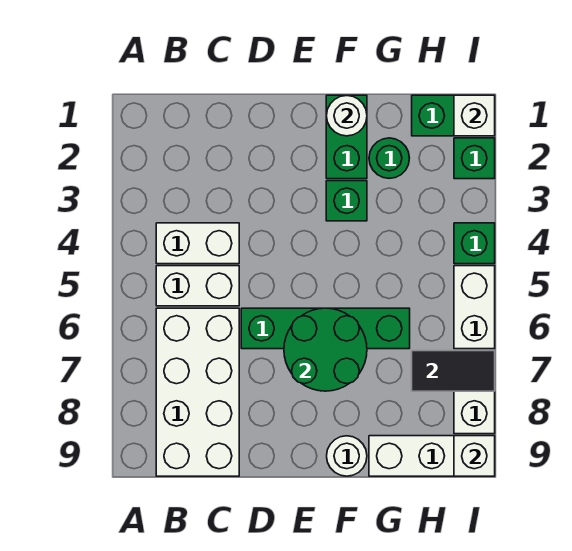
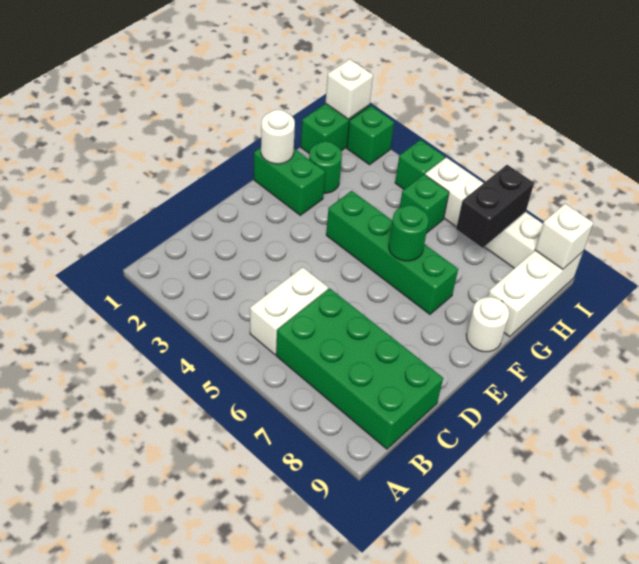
white brick B4:C4 level 1 -> none
white brick B6:C9 level 1 -> green brick B6:C9 level 1
green brick D6:G6 level 1 -> green brick F4:F7 level 1
green round brick E6:F7 level 2 -> green round brick F6 level 2
green brick F3 level 1 -> green brick H5 level 1
black tile H7:I7 level 2 -> black brick H7:I7 level 2

